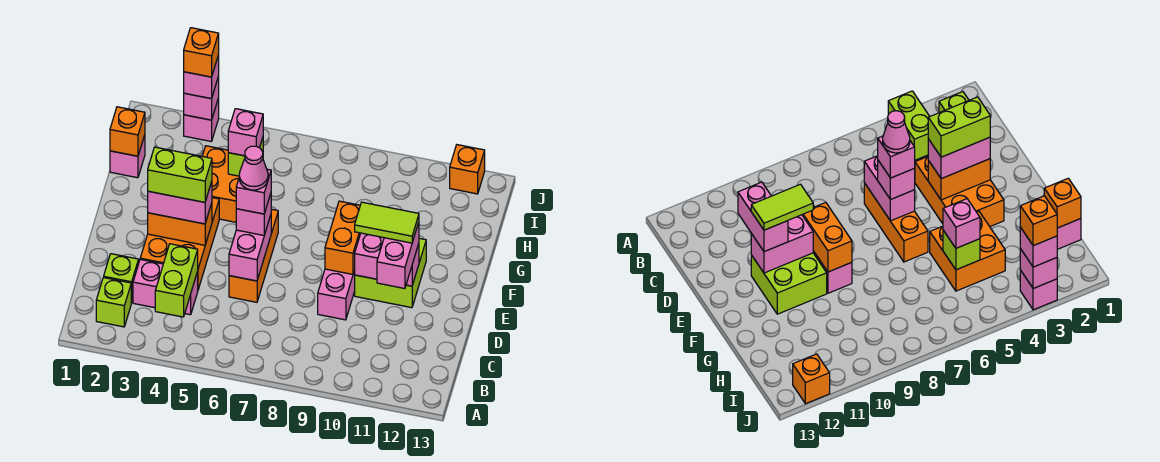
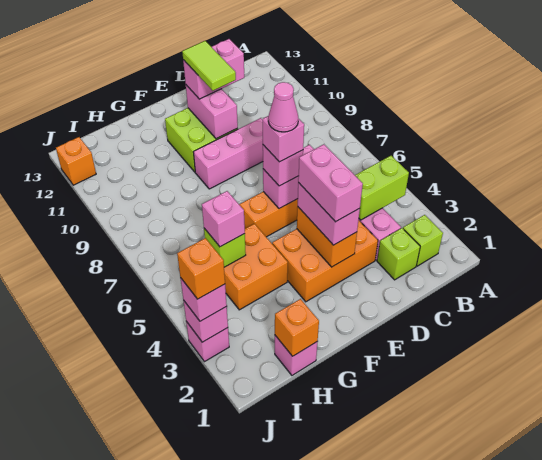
lime brick E3:E4 level 4 -> pink brick E3:E4 level 4
orange brick E9:F9 level 2 -> none

